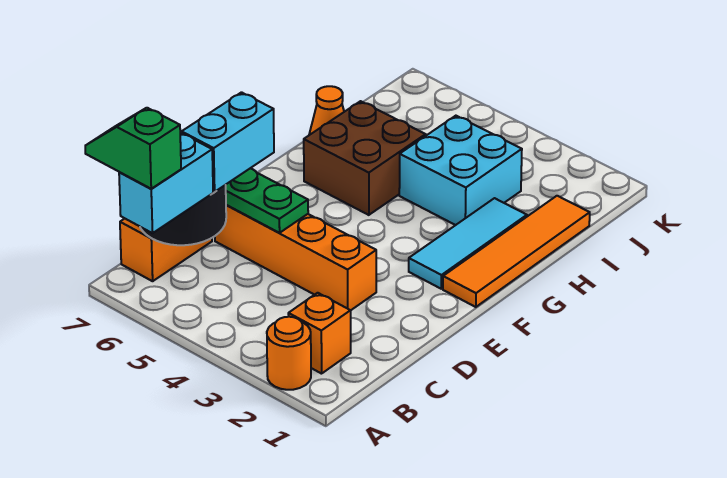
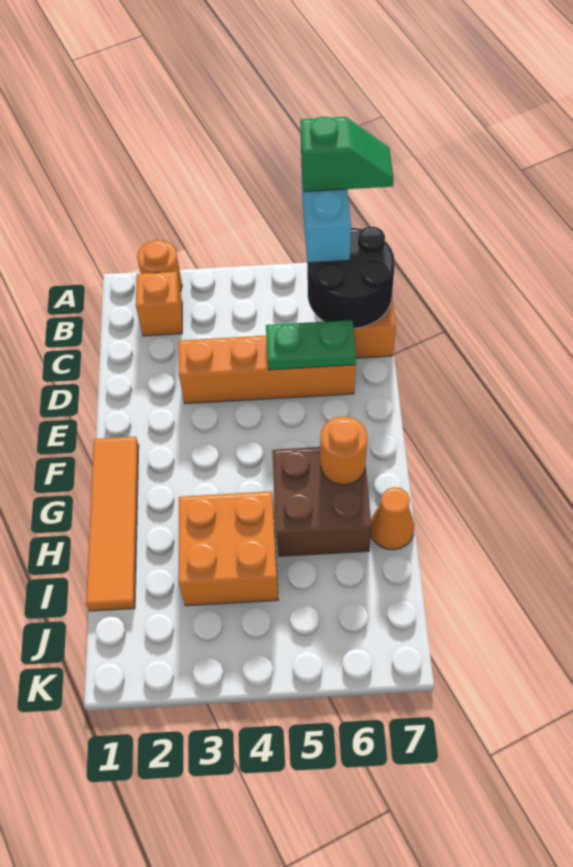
cyan brick C6:D6 level 3 -> none
cyan tile F2:H2 level 1 -> none
none -> orange round brick G6 level 2
cyan brick H3:I4 level 1 -> orange brick H3:I4 level 1

